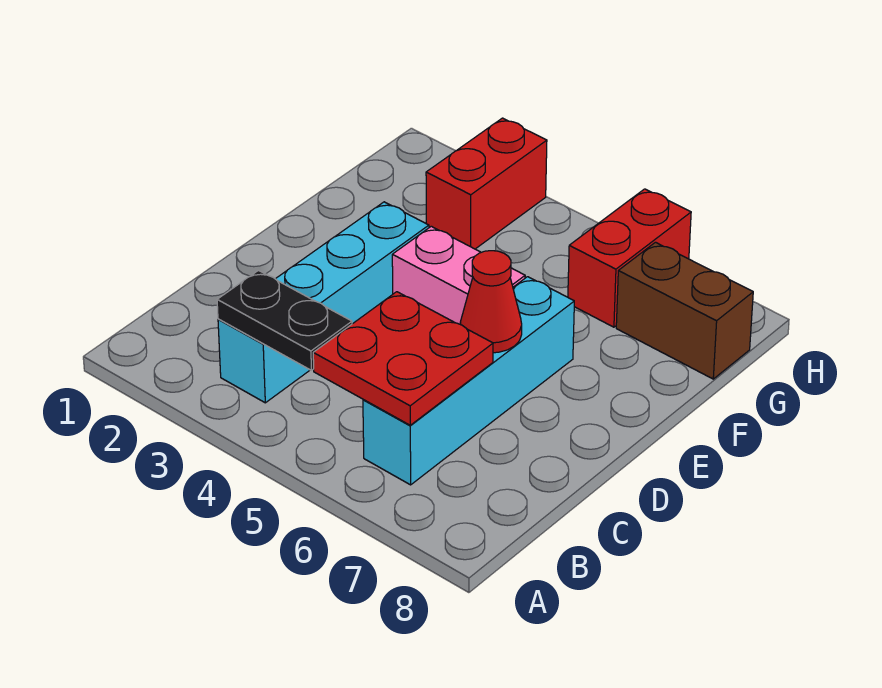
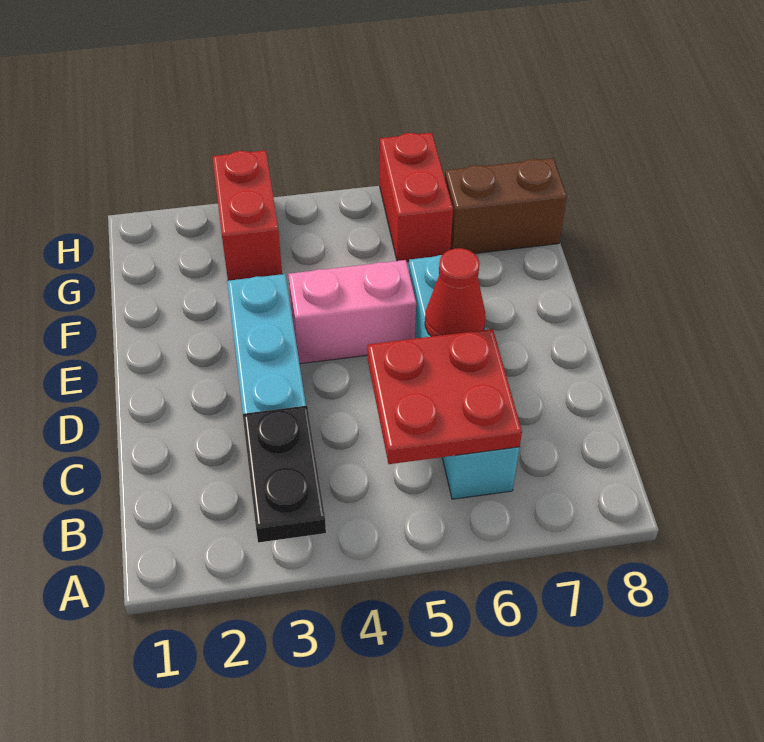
black plate B3:B4 level 2 -> black plate A3:B3 level 2

